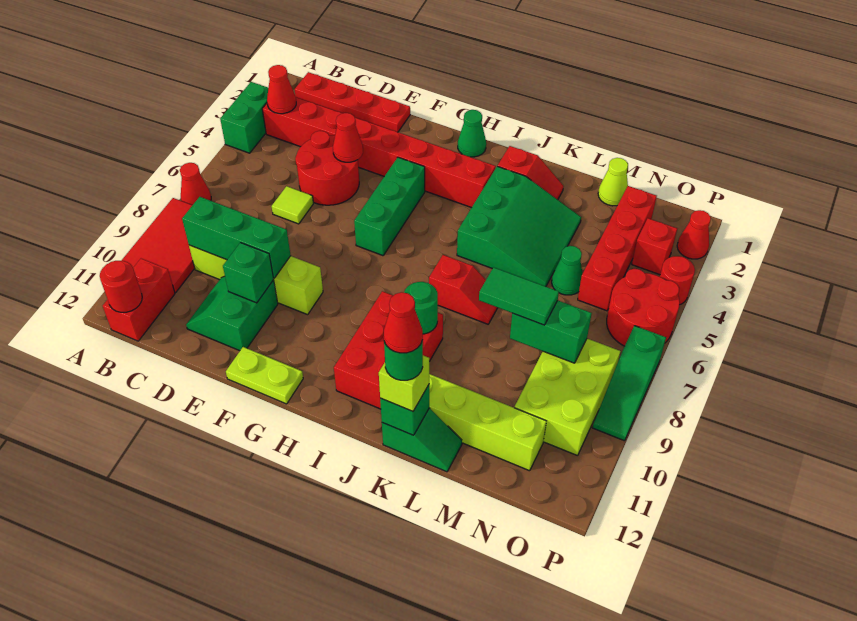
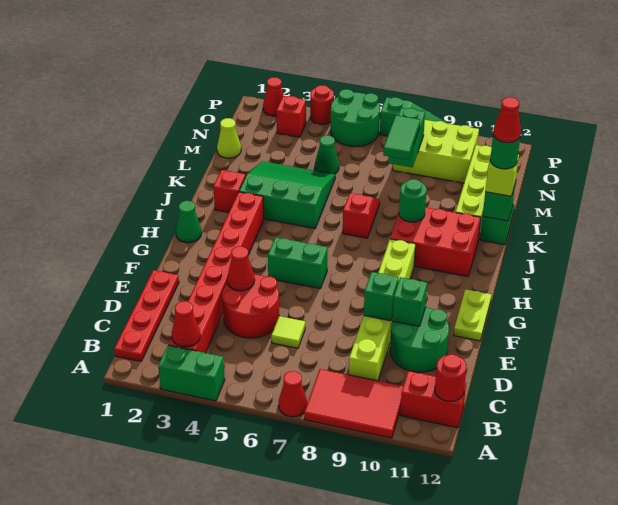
lime brick C9:F9 level 1 -> lime brick C9:H9 level 1
green brick C9:E9 level 2 -> green brick E9 level 2
green slope D10:E11 level 1 top E -> green round brick D10:E11 level 1
green brick G4:G6 level 1 -> green brick G5:G6 level 1
red brick N2:N5 level 1 -> none
red round brick O5:P6 level 1 -> green round brick O5:P6 level 1

